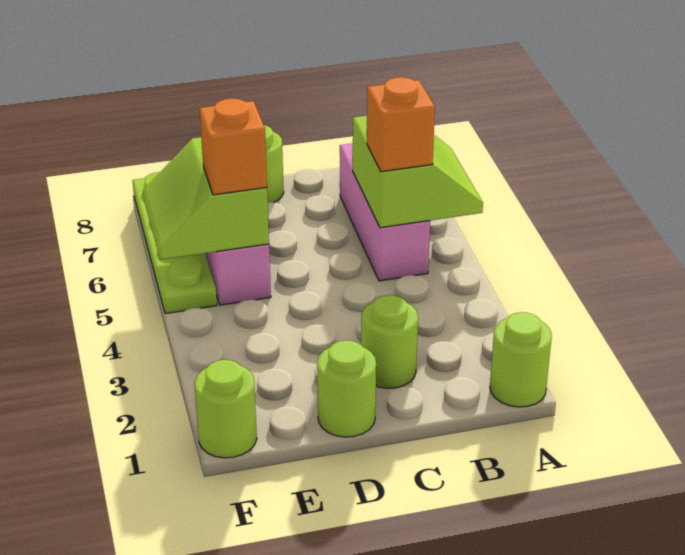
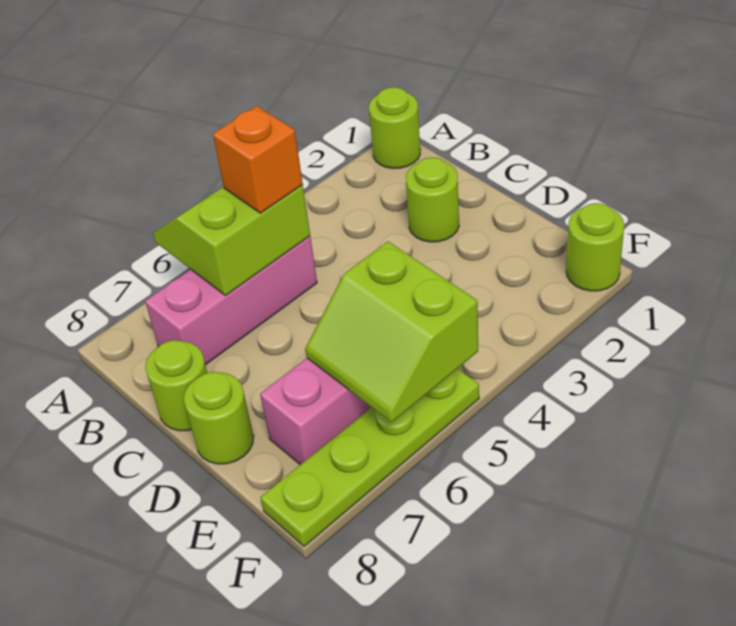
lime round brick D1 level 1 -> lime round brick C8 level 1
lime slope E5:F6 level 2 top E -> lime slope E5:F6 level 2 top 5
orange brick E5 level 3 -> none

